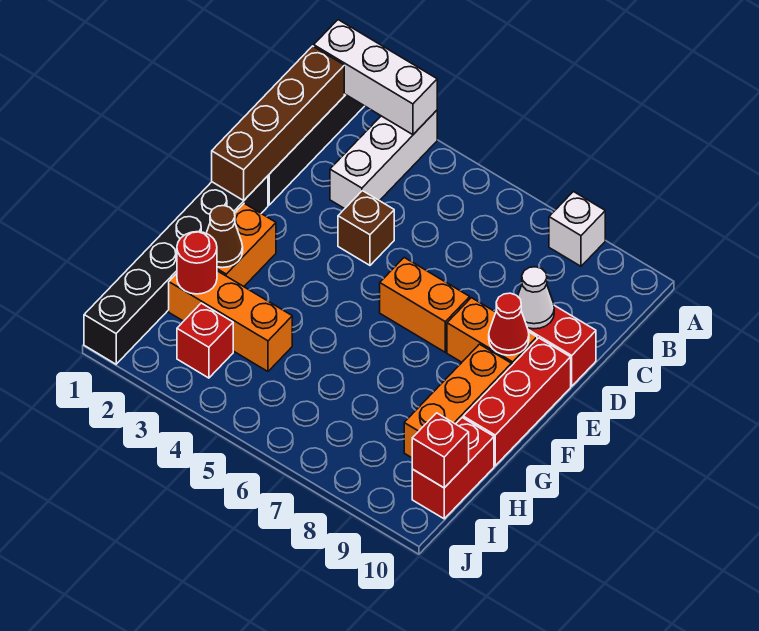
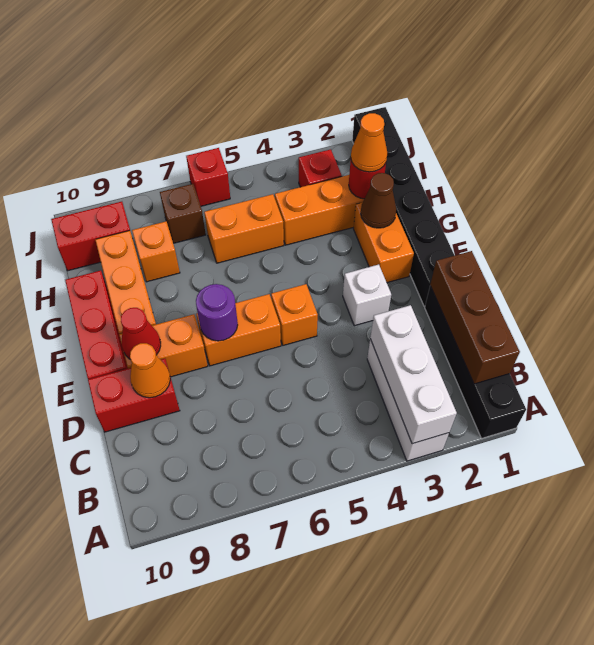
white brick A1:A3 level 2 -> white brick A3:C3 level 2
white brick A8 level 1 -> white brick E3 level 1
brown brick B1:E1 level 2 -> brown brick B1:D1 level 2
brown brick D4 level 1 -> brown brick I7 level 1
white cone D9 level 2 -> orange cone D9 level 2
none -> orange brick E5 level 1
none -> purple round brick E7 level 2
none -> orange cone H2 level 3
none -> orange brick H5:H6 level 1
none -> orange brick H8 level 1
red brick H10:I10 level 1 -> red brick I9:I10 level 1
red brick I10 level 2 -> red brick J6 level 1

